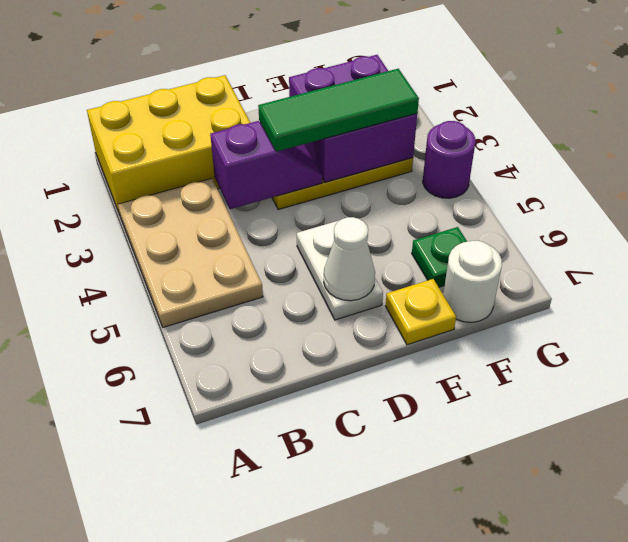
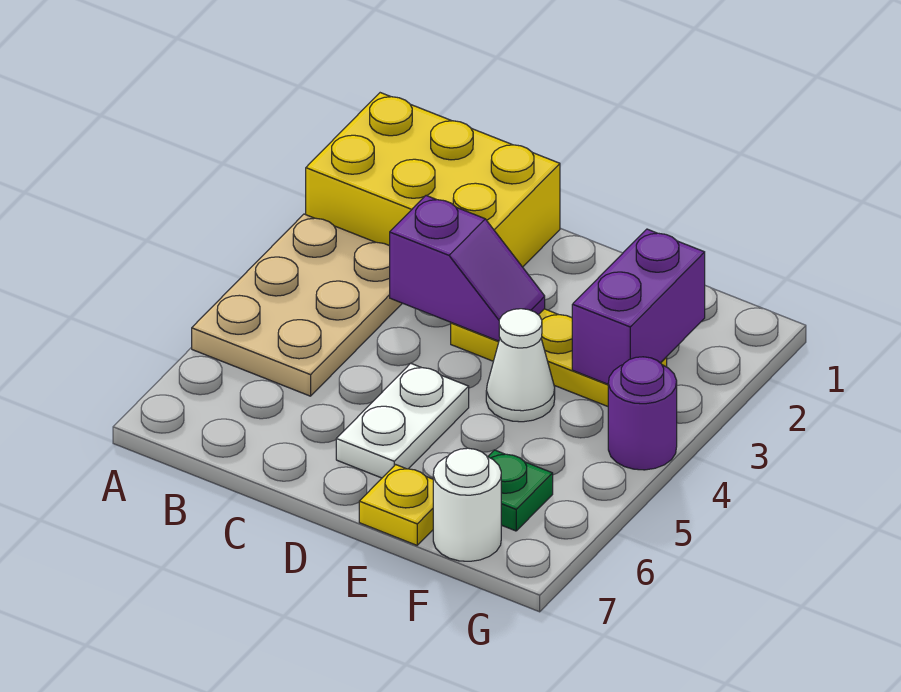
green tile D3:F3 level 3 -> none
white cone D6 level 2 -> white cone E4 level 1
purple brick E2:F3 level 2 -> purple brick F2:F3 level 2

